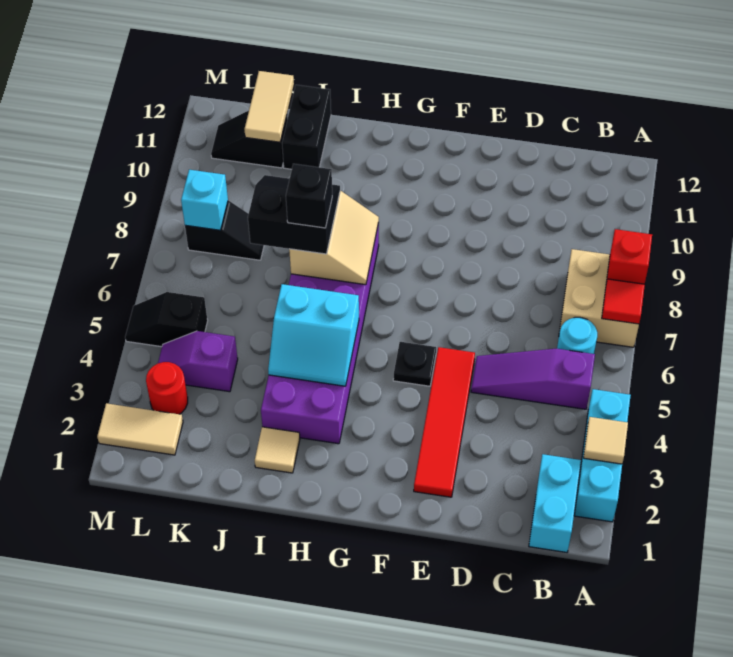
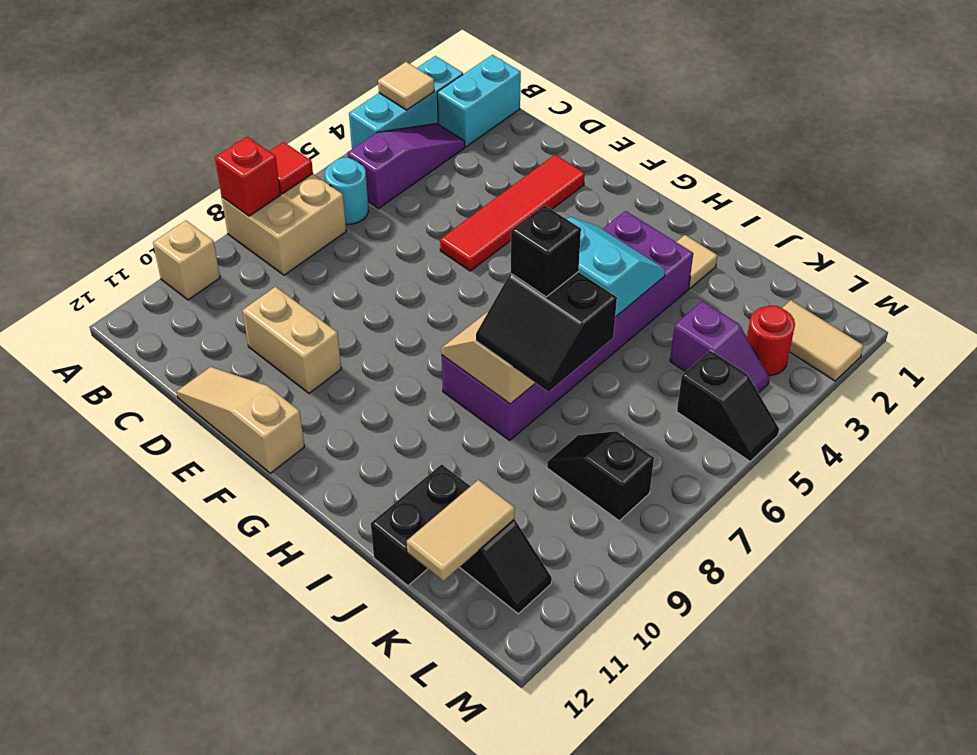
none -> tan brick A10 level 1
purple slope B5:D5 level 1 top B -> purple slope B3:B5 level 1 top 5
none -> tan brick D10:E10 level 1
none -> tan slope D12:F12 level 1 top F
black plate F5 level 1 -> none
cyan brick L8 level 2 -> none

